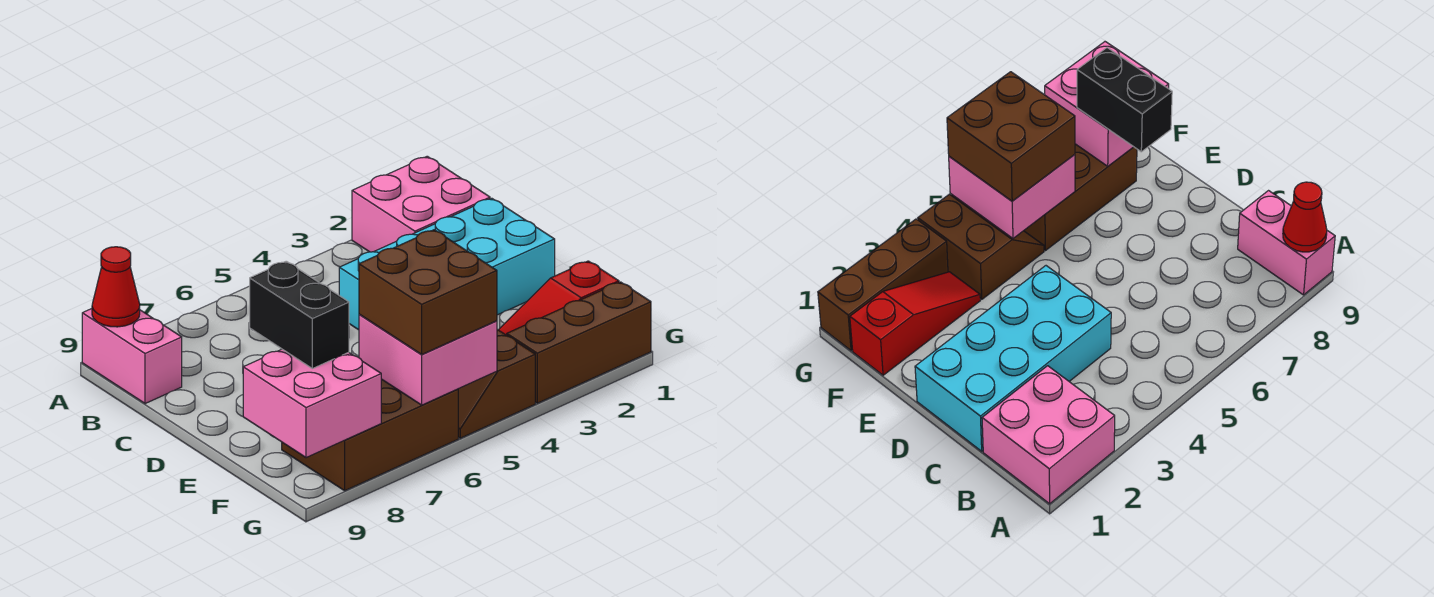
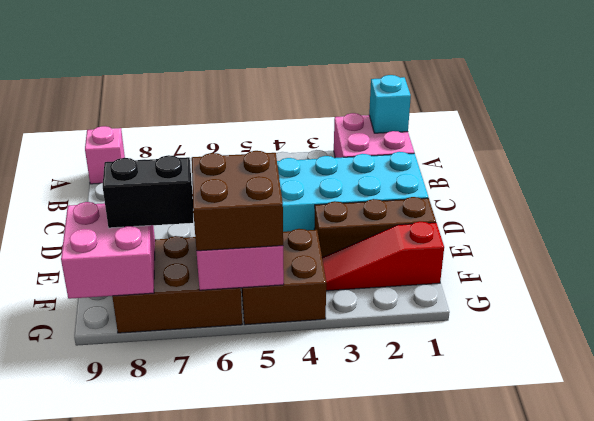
none -> cyan brick A1 level 2
pink brick A9:B9 level 1 -> pink brick A9 level 1
red cone A9 level 2 -> none
black brick E8:F8 level 3 -> black brick F7:F8 level 3
brown slope F4:G5 level 1 top 4 -> brown brick F4:G5 level 1
brown brick G1:G3 level 1 -> brown brick E1:E3 level 1

